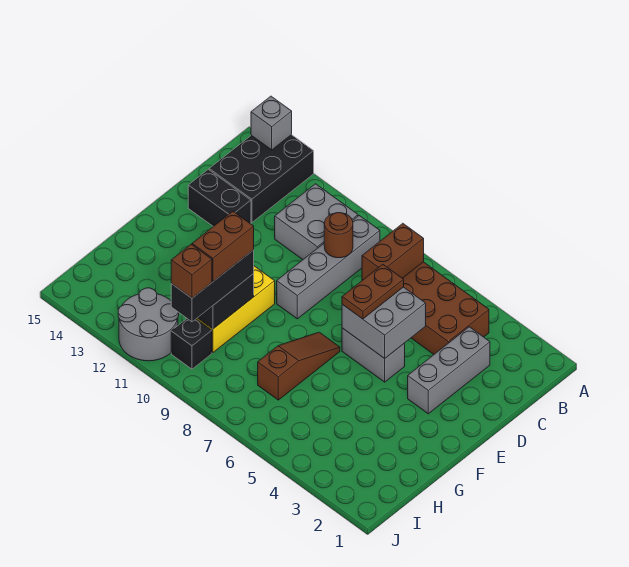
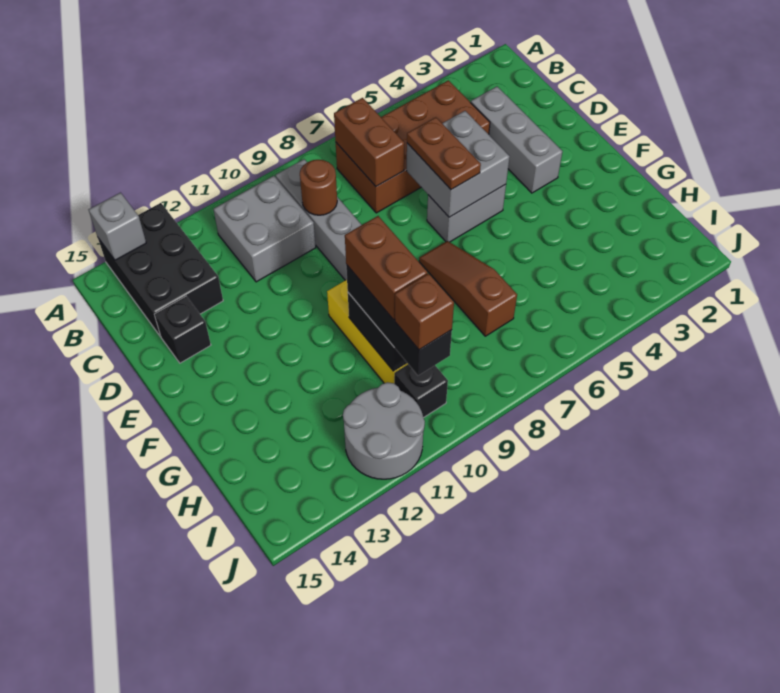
black brick D13:D14 level 1 -> black brick D14 level 1

